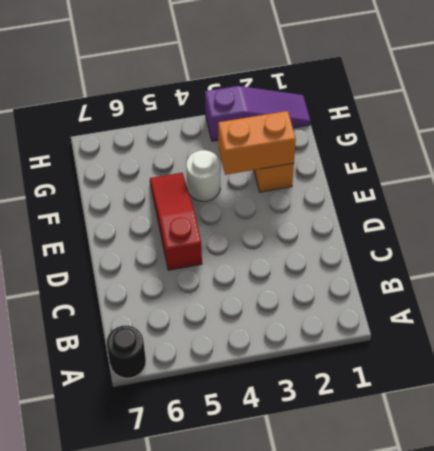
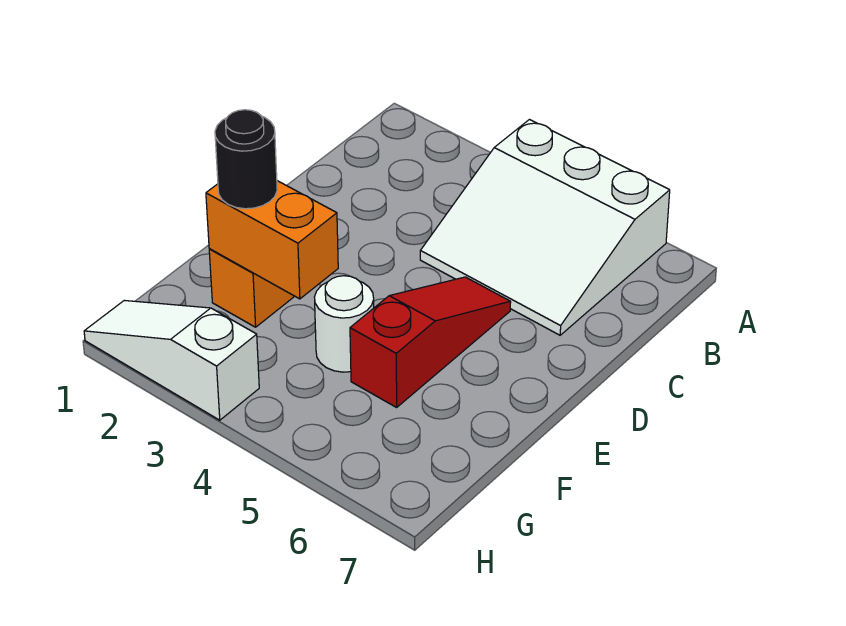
none -> white slope A4:C6 level 1 top A
black round brick A7 level 1 -> black round brick F2 level 3
red slope D5:F5 level 1 top D -> red slope D5:F5 level 1 top F
purple slope H1:H3 level 1 top 3 -> white slope H1:H3 level 1 top 3

